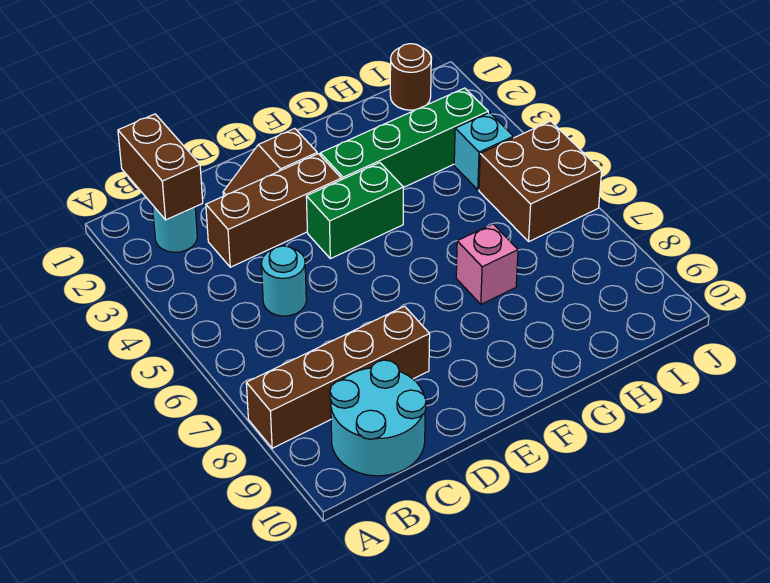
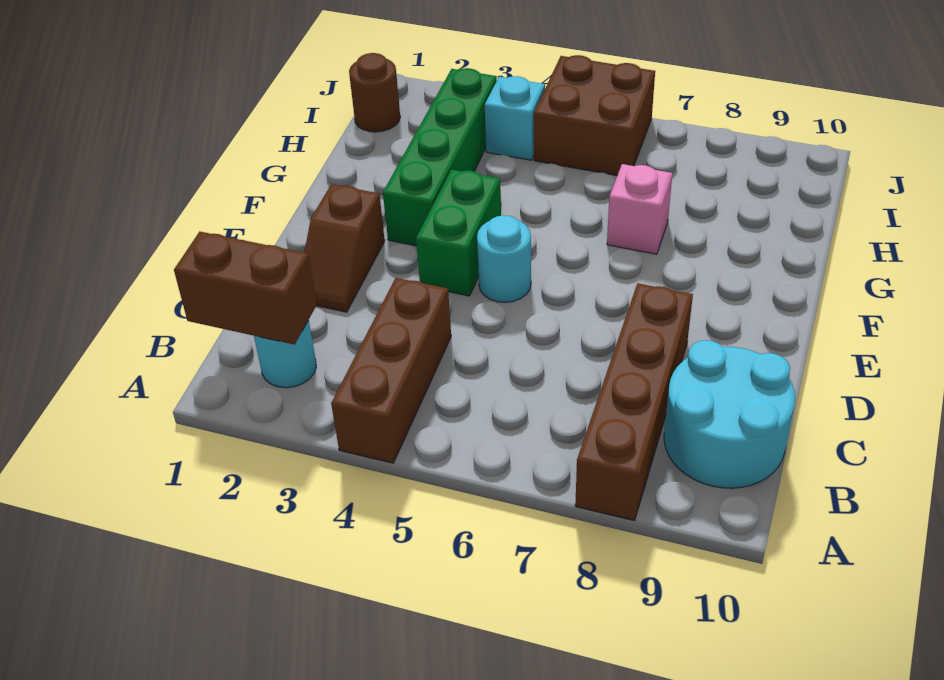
brown brick C3:E3 level 1 -> brown brick A4:C4 level 1
cyan round brick C5 level 1 -> cyan round brick E5 level 1

